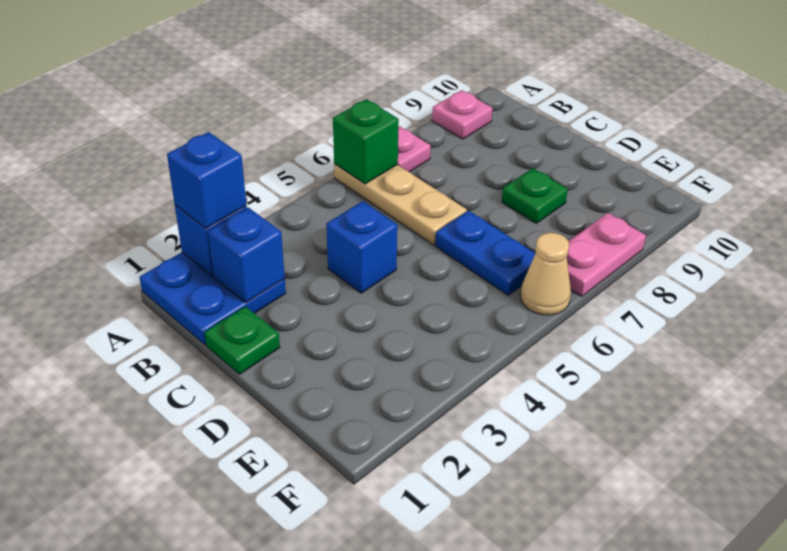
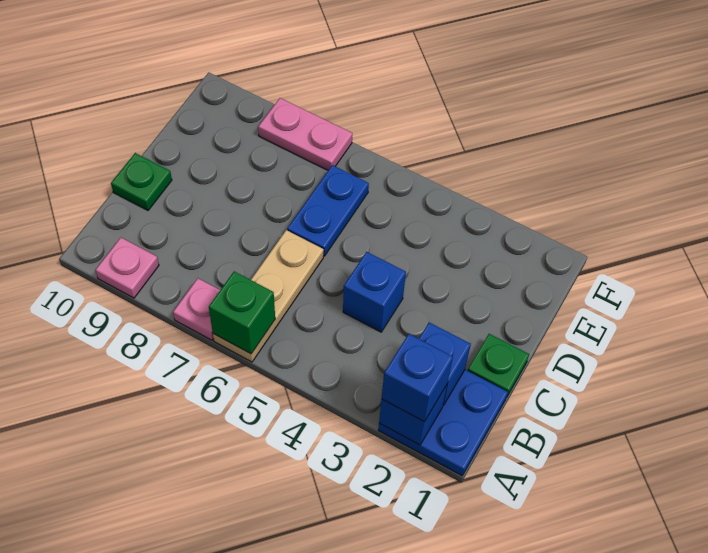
green plate D8 level 1 -> green plate C10 level 1
tan cone F6 level 1 -> none

